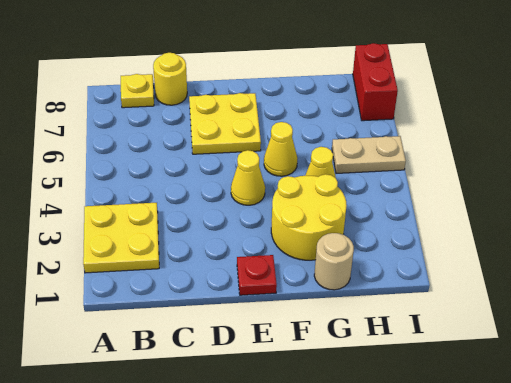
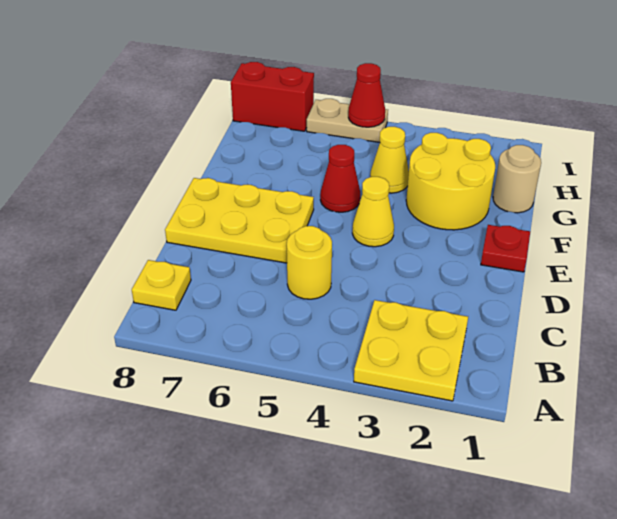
yellow round brick C8 level 1 -> yellow round brick C5 level 1
yellow plate D6:E7 level 1 -> yellow plate D6:E8 level 1
yellow cone F5 level 1 -> red cone F5 level 1
tan plate H5:I5 level 1 -> tan plate I5:I6 level 1
none -> red cone I5 level 2

